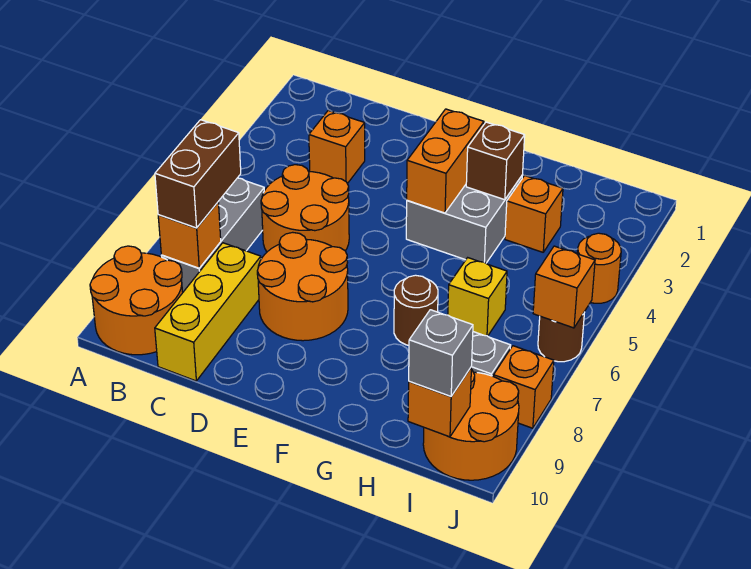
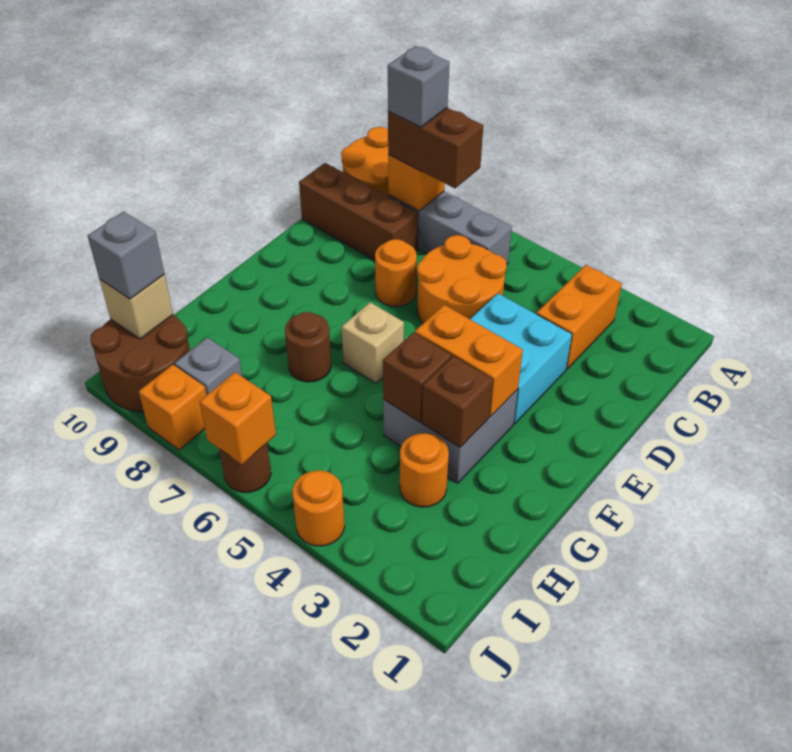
none -> grey brick B8 level 4
orange brick C3 level 1 -> orange brick B3:C3 level 1
yellow brick C8:C10 level 1 -> brown brick C8:C10 level 1
none -> cyan brick D3:E4 level 1
orange round brick D7:E8 level 1 -> orange round brick D7 level 1
none -> tan brick F6 level 1
none -> brown brick G4 level 2
orange brick H3 level 1 -> orange round brick H3 level 1
yellow brick H6 level 1 -> none
orange round brick I9:J10 level 1 -> brown round brick I9:J10 level 1
orange brick I10 level 2 -> tan brick I10 level 2

